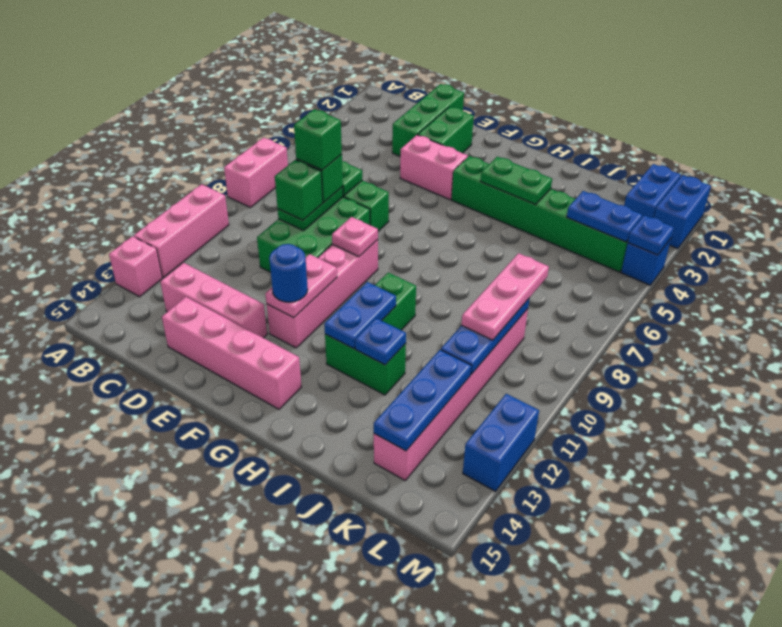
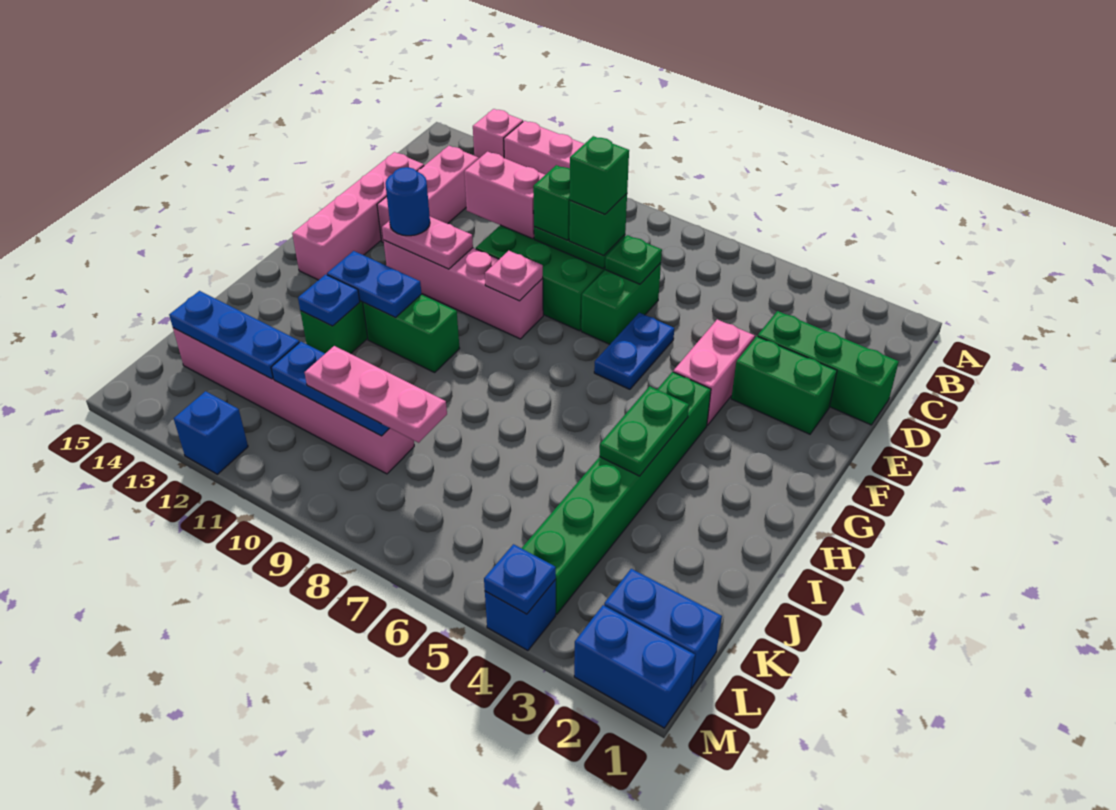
pink brick A7:A8 level 1 -> pink brick D10:D11 level 2
blue plate K4:L4 level 2 -> blue plate E6:F6 level 1
blue brick M12:M13 level 1 -> blue brick M12 level 1

